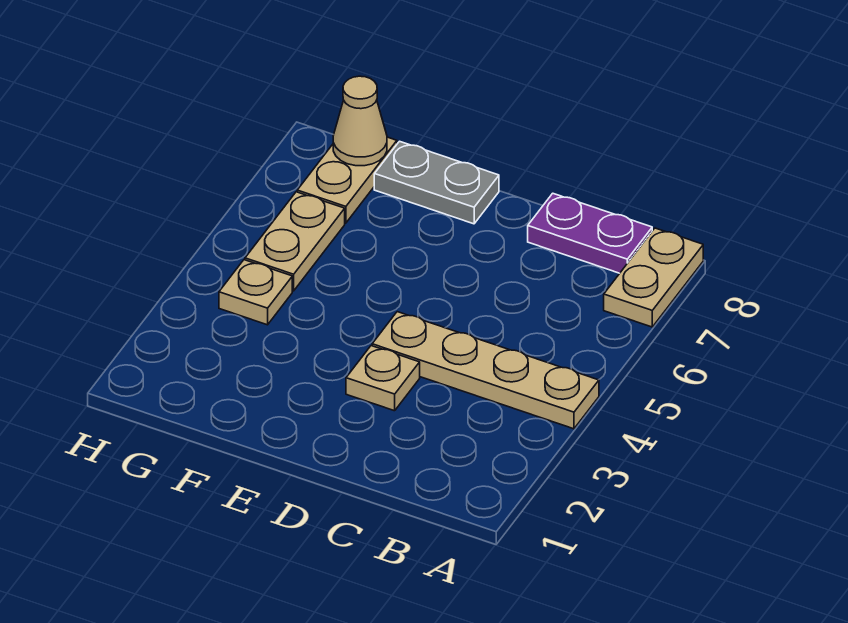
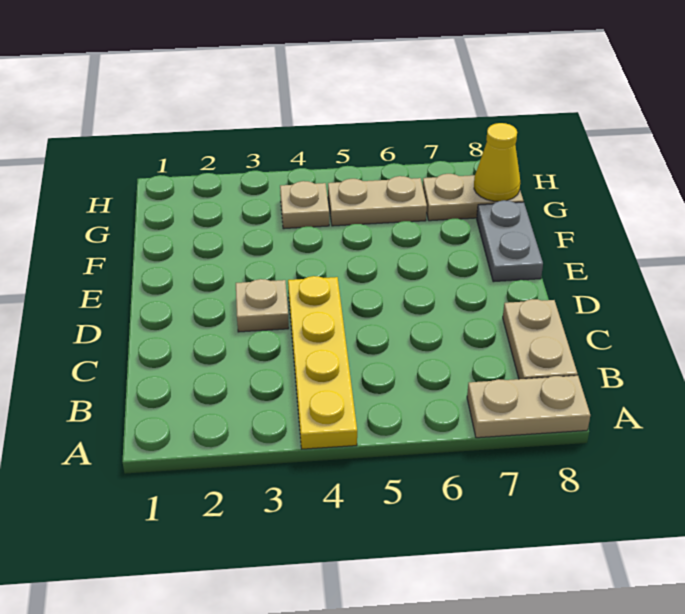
tan plate A4:D4 level 1 -> yellow plate A4:D4 level 1
purple plate B8:C8 level 1 -> tan plate B8:C8 level 1
tan cone G8 level 2 -> yellow cone G8 level 2

